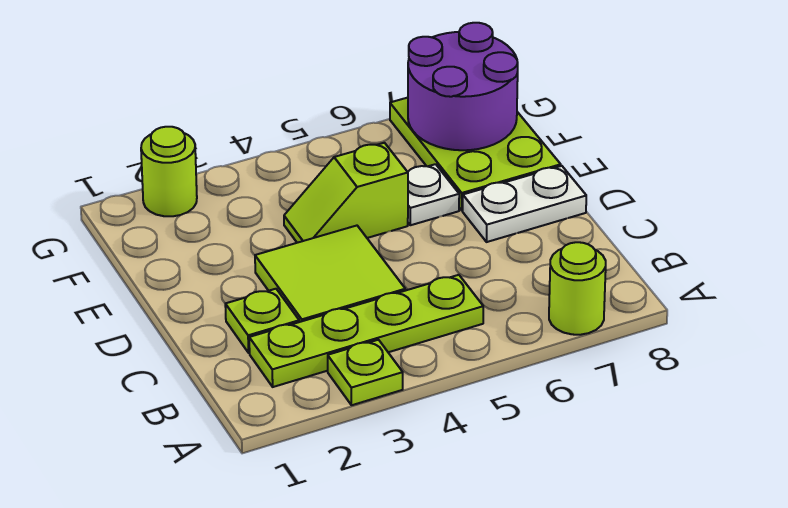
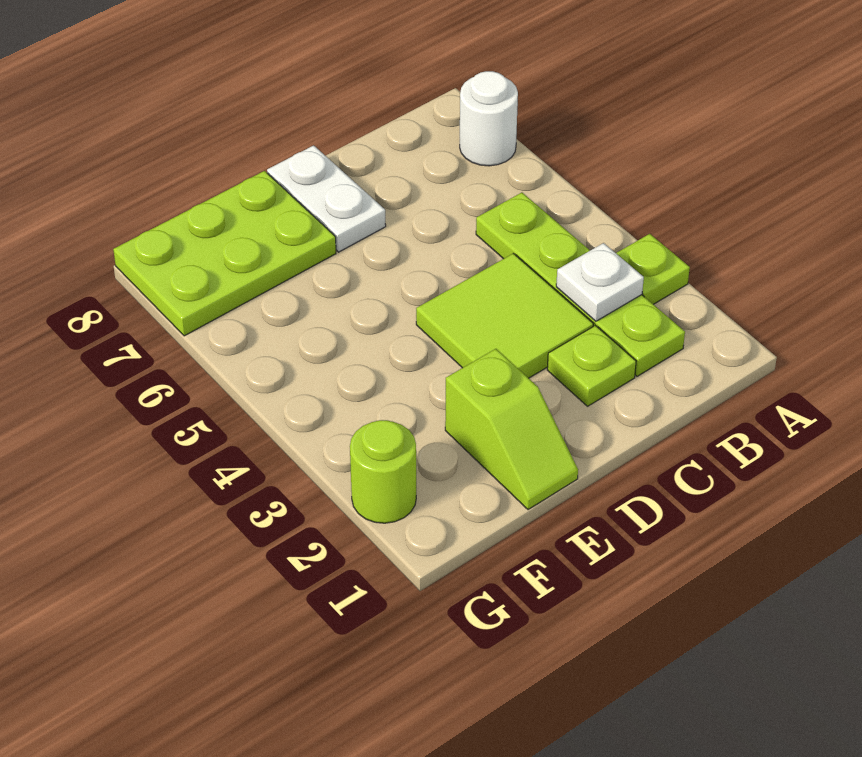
lime round brick A7 level 1 -> white round brick A7 level 1
lime slope E4:E5 level 1 top 5 -> lime slope E1:E2 level 1 top 2
white plate E6 level 1 -> white plate B3 level 2
purple round brick F7:G8 level 2 -> none

